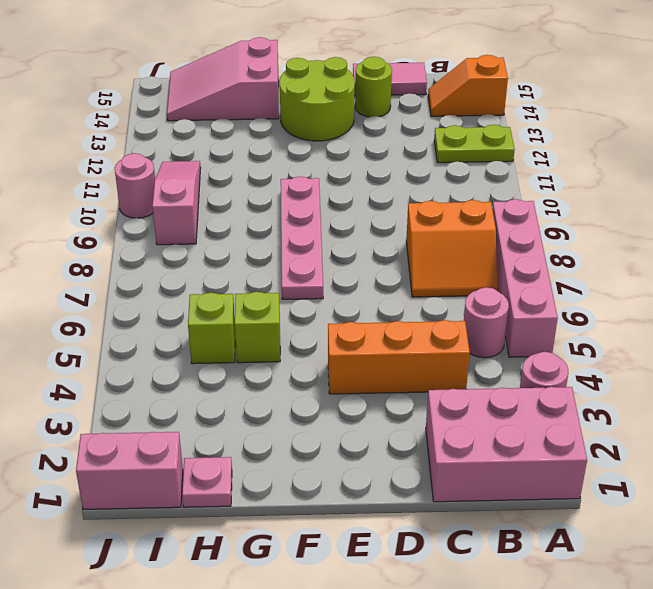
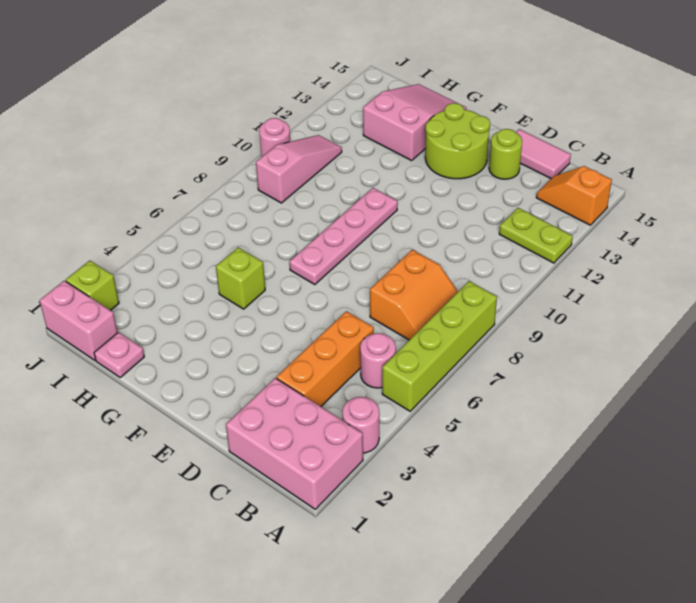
pink brick A5:A8 level 1 -> lime brick A5:A8 level 1
orange slope B7:C8 level 1 top 8 -> orange slope B7:C8 level 1 top C
orange brick C4:E4 level 1 -> orange brick C3:C5 level 1
pink slope G14:I15 level 1 top G -> pink slope G13:H15 level 1 top 13
lime brick H5 level 1 -> lime brick J2 level 1

